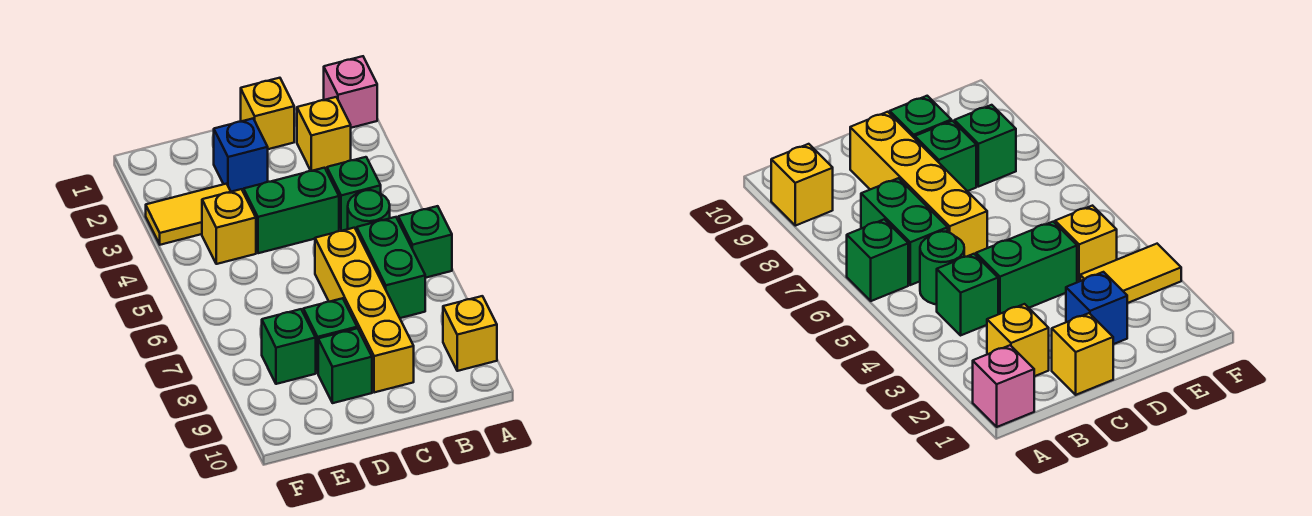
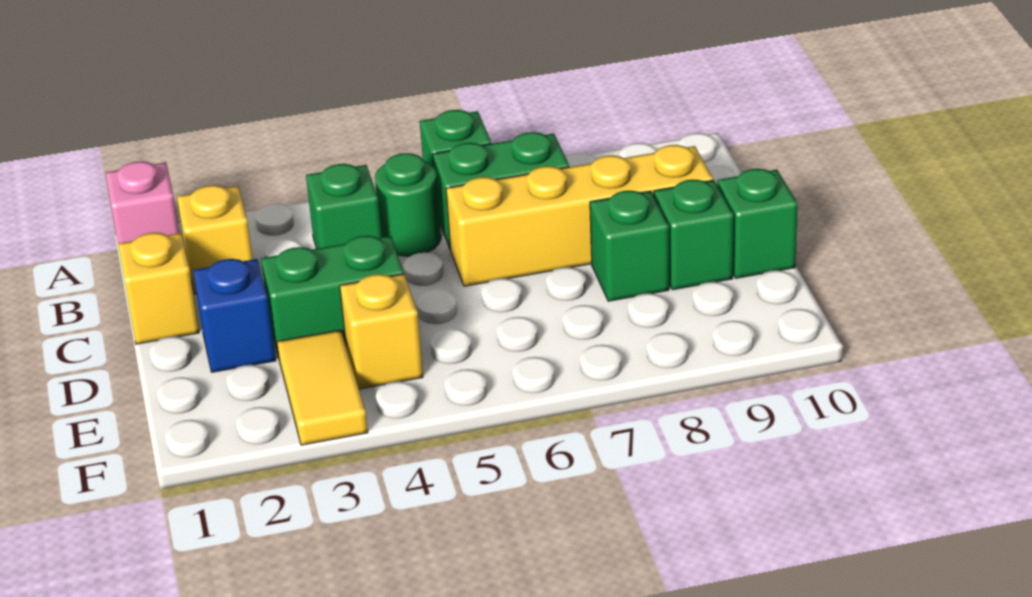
yellow brick A9 level 1 -> none
green brick C4:D4 level 1 -> green brick D3:D4 level 1
green brick E8 level 1 -> green brick D10 level 1

